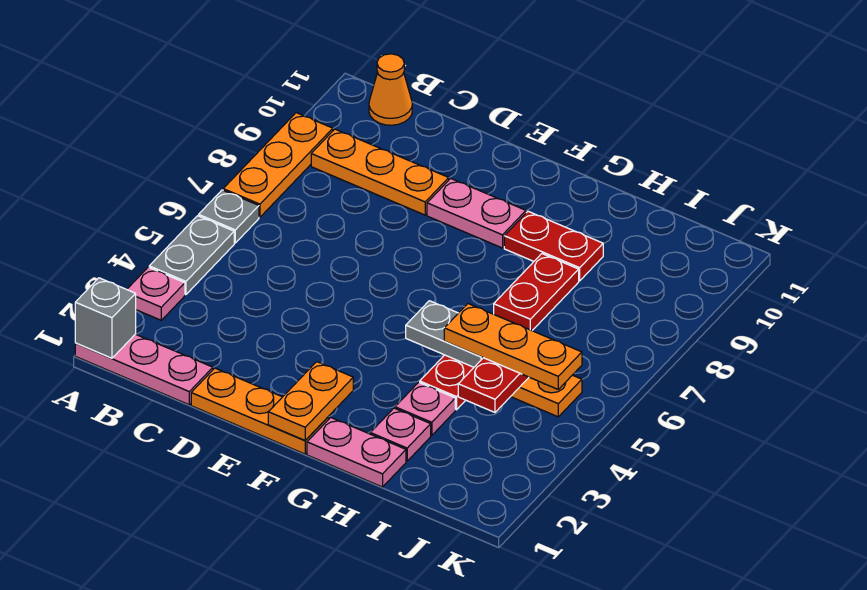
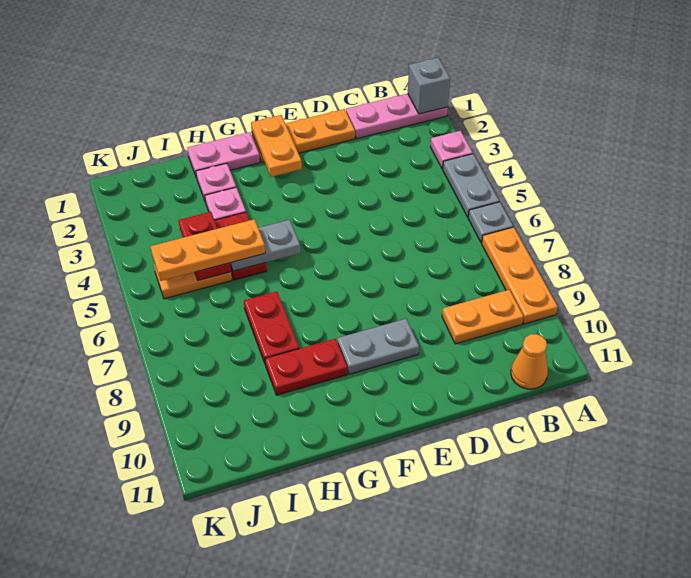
orange plate B9:D9 level 1 -> orange plate B9:C9 level 1
pink plate E9:F9 level 1 -> grey plate E9:F9 level 1

